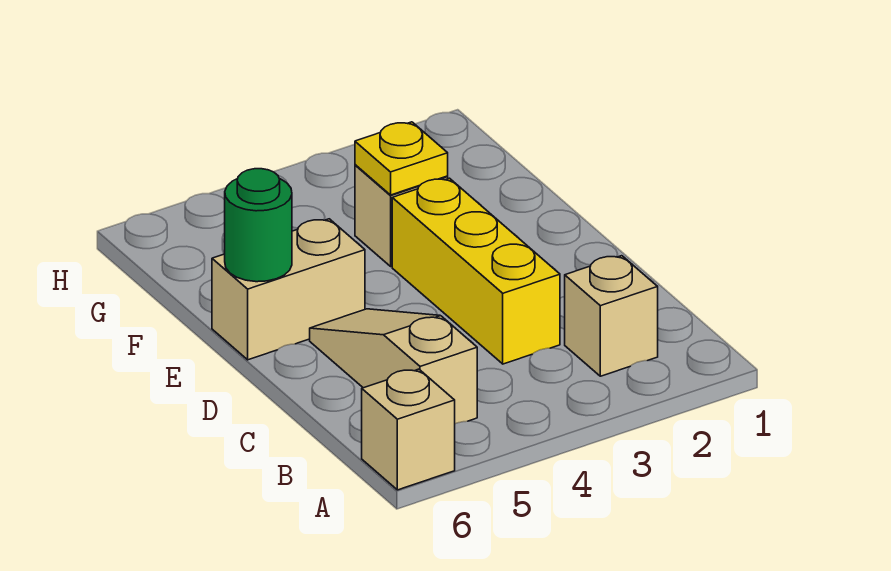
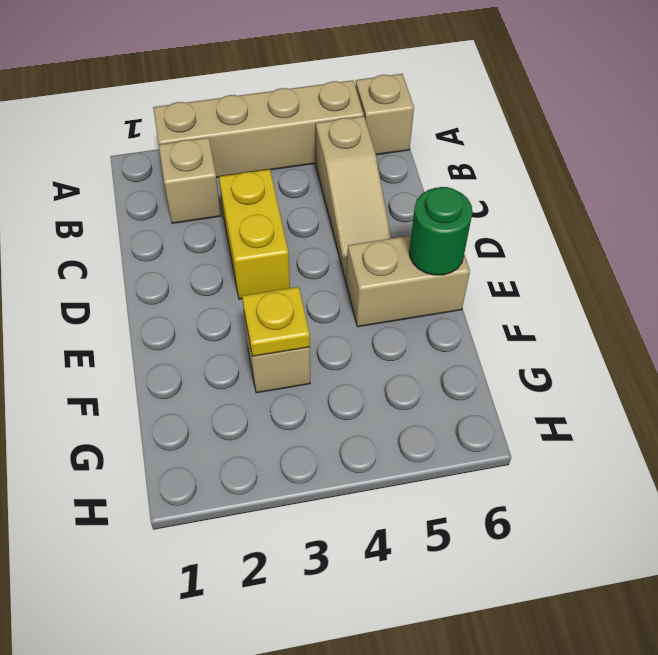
none -> tan brick A2:A5 level 1
yellow brick C3:E3 level 1 -> yellow brick C3:D3 level 1

